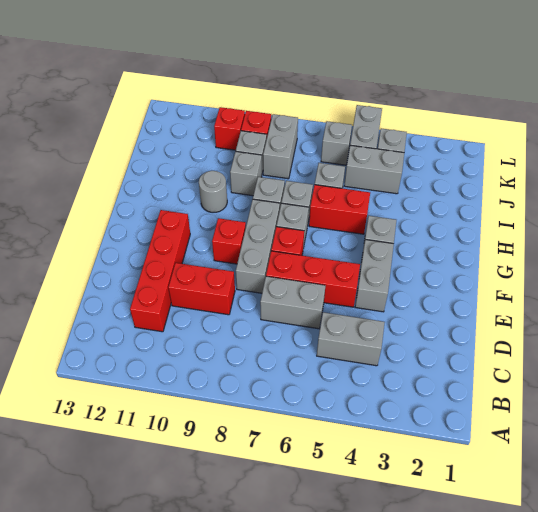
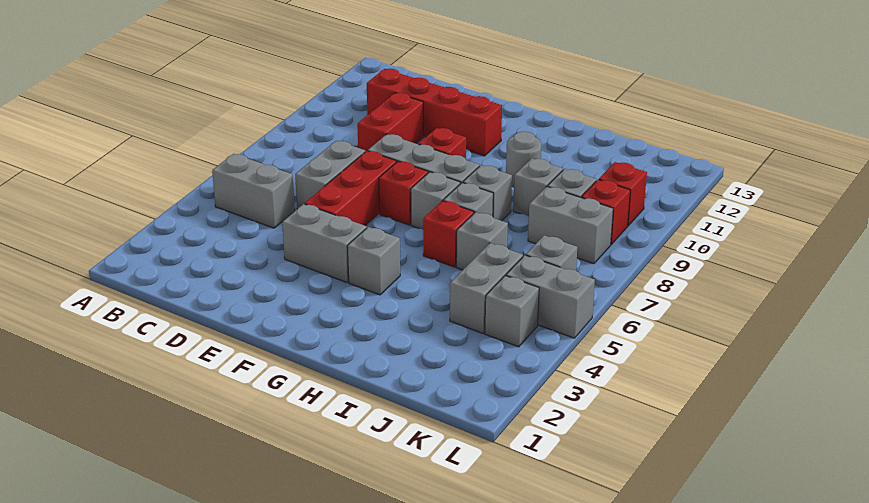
grey brick C4:C5 level 1 -> grey brick B5:C5 level 1
red brick H5:H6 level 1 -> red brick H6 level 1

